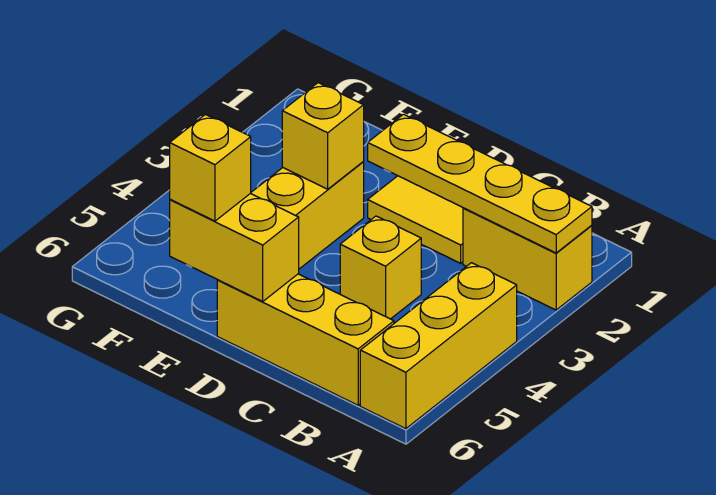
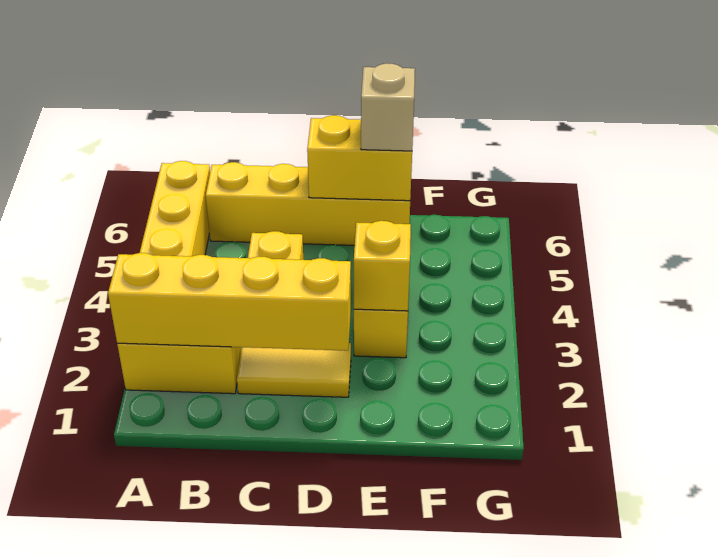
yellow plate A2:D2 level 2 -> yellow brick A2:D2 level 2
yellow brick B6:D6 level 1 -> yellow brick B6:E6 level 1
yellow brick E6 level 3 -> tan brick E6 level 3

